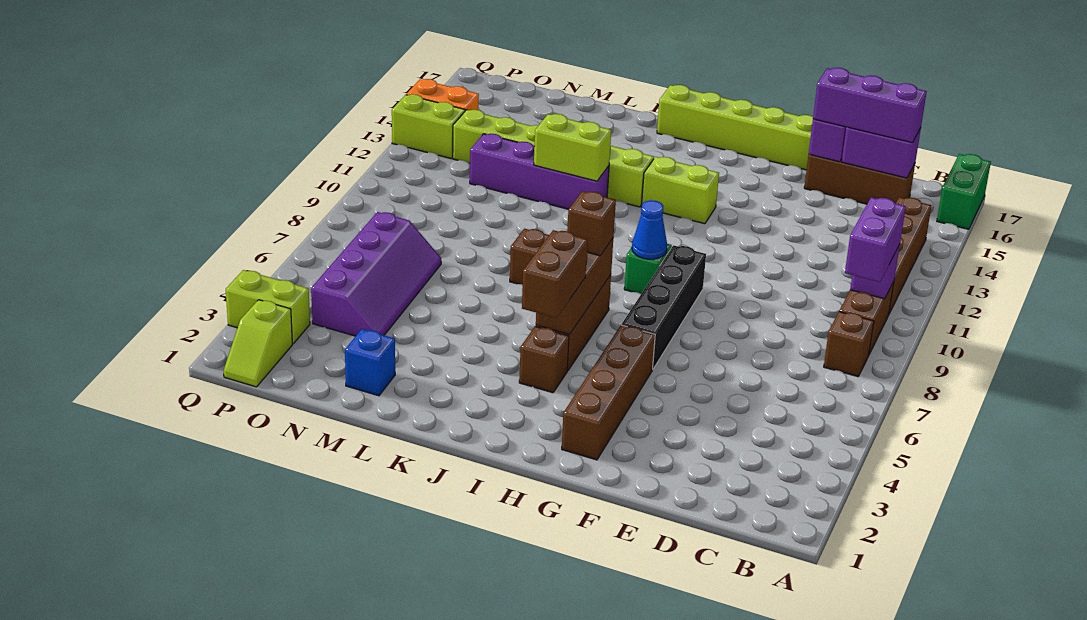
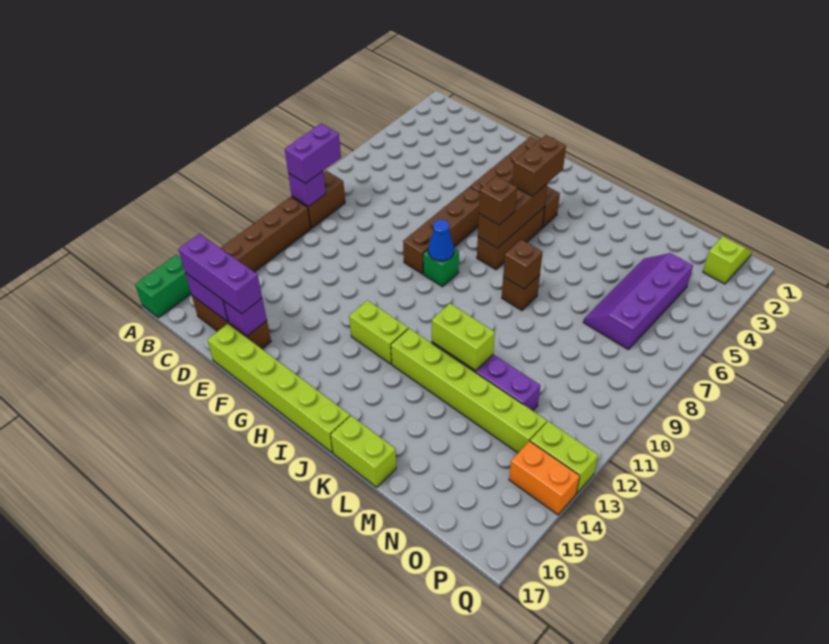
brown brick B8 level 1 -> brown brick K8 level 2
black brick G6:G9 level 1 -> brown brick G6:G9 level 1
blue brick M2 level 1 -> none
lime brick P3:Q3 level 1 -> lime brick K17:L17 level 1

